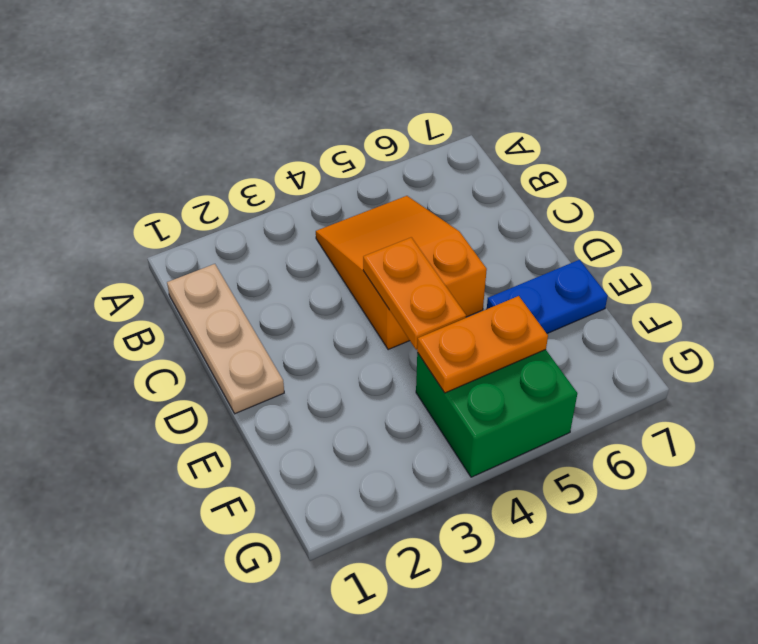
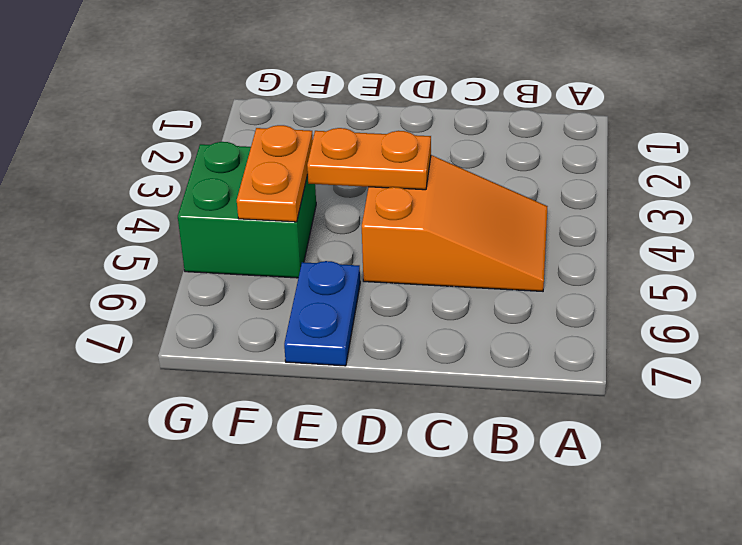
tan plate B1:D1 level 1 -> none

